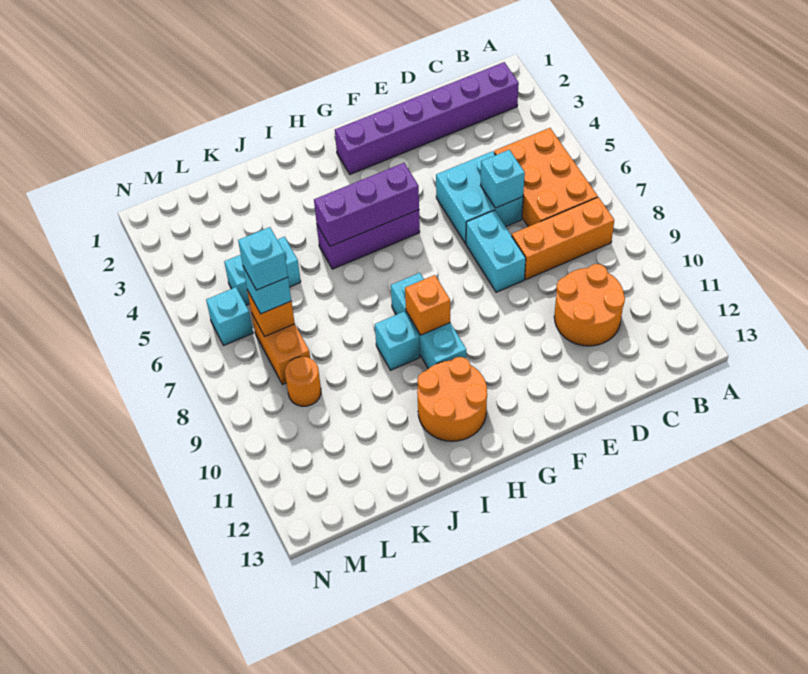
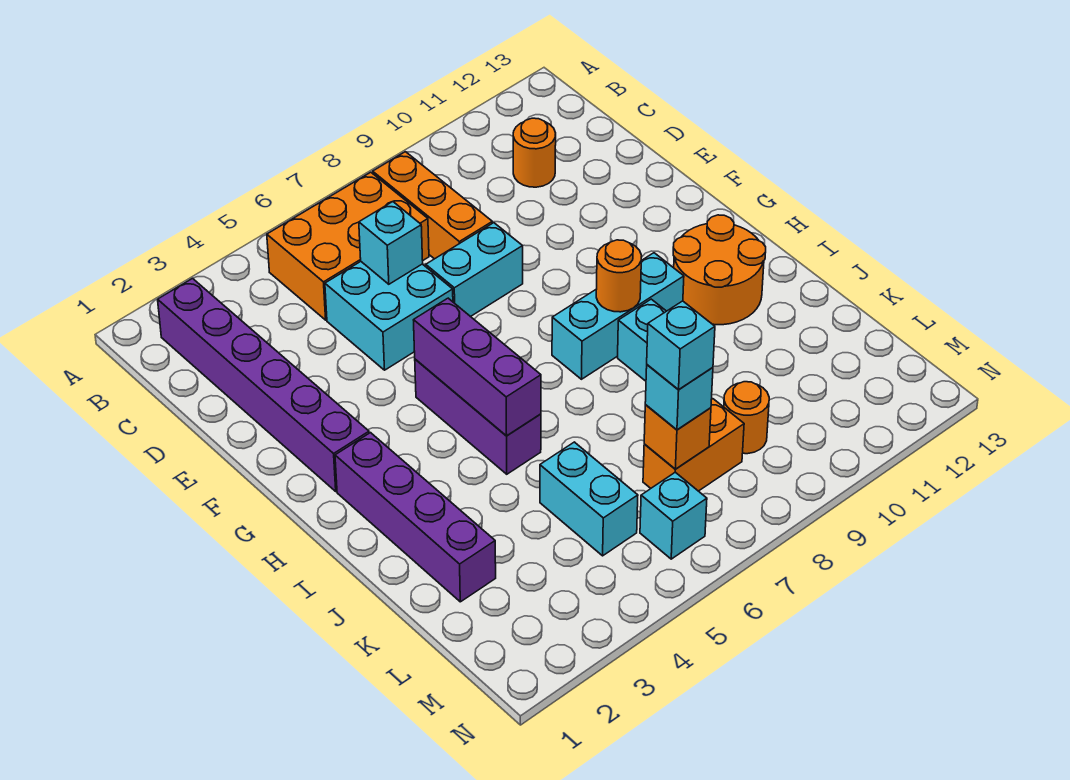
orange round brick C10:D11 level 1 -> orange round brick C11 level 1
none -> purple brick H2:K2 level 1
orange brick H9 level 2 -> orange round brick H9 level 2

